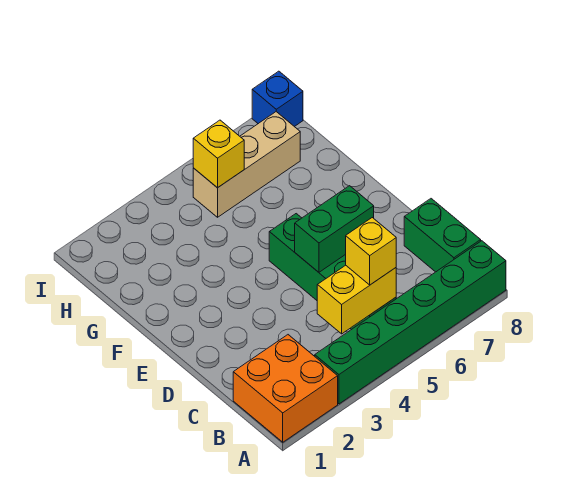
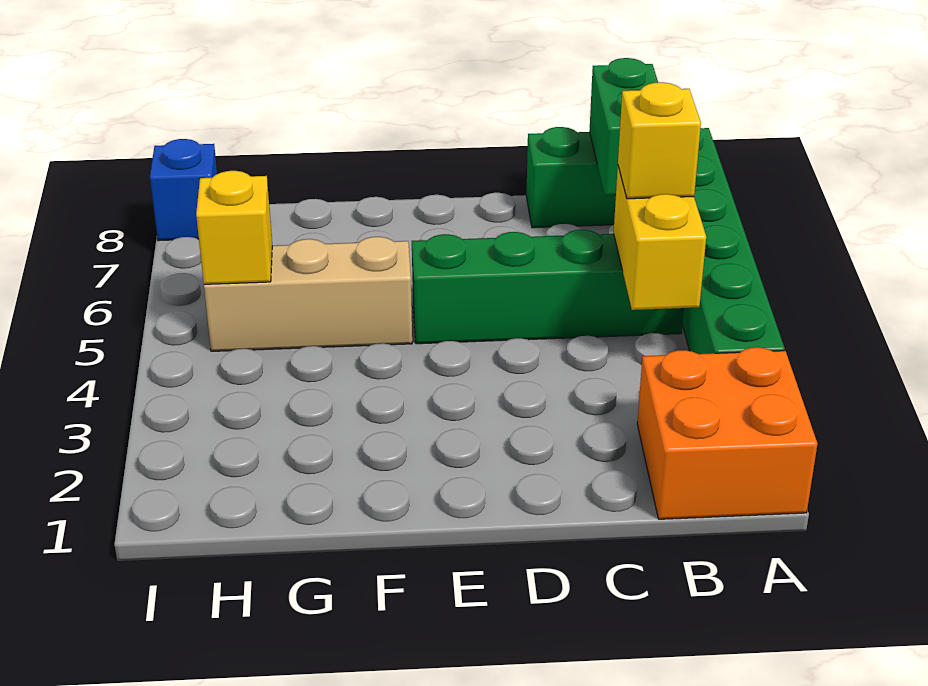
green brick D5:D6 level 2 -> green brick B7:B8 level 2
tan brick H5:H7 level 1 -> tan brick F5:H5 level 1

